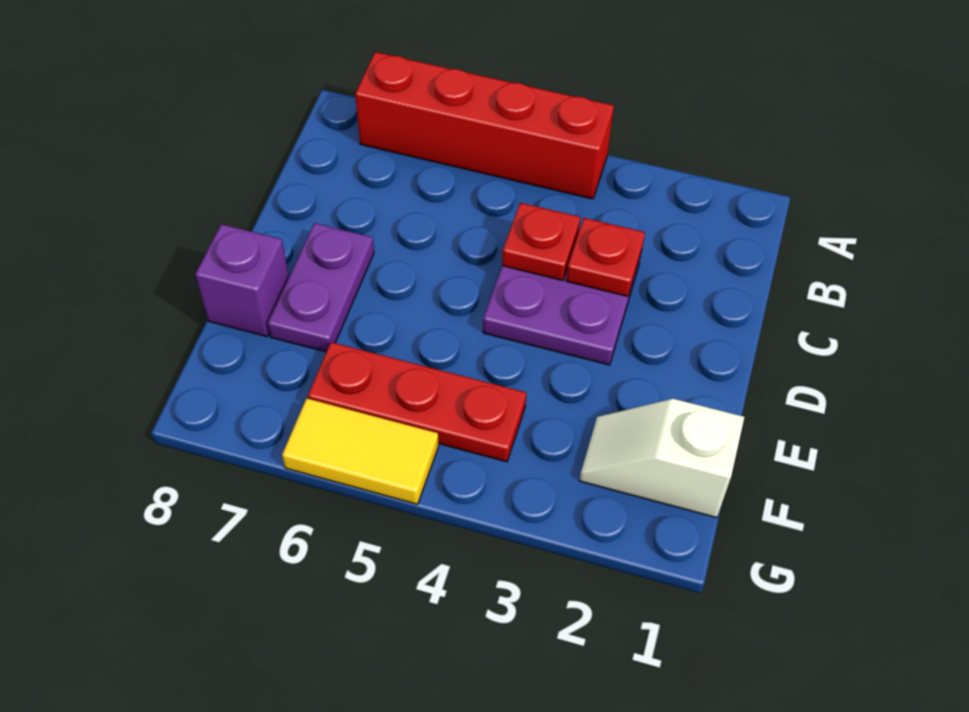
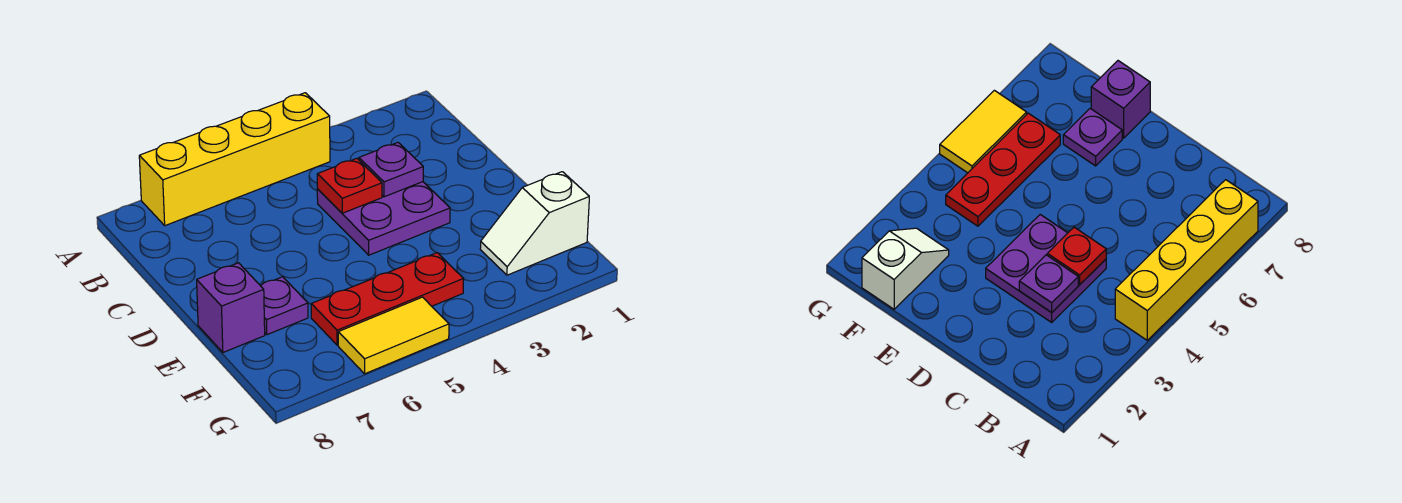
red brick A4:A7 level 1 -> yellow brick A4:A7 level 1
red plate C3 level 2 -> purple plate C3 level 2
purple plate D7:E7 level 1 -> purple plate E7 level 1

